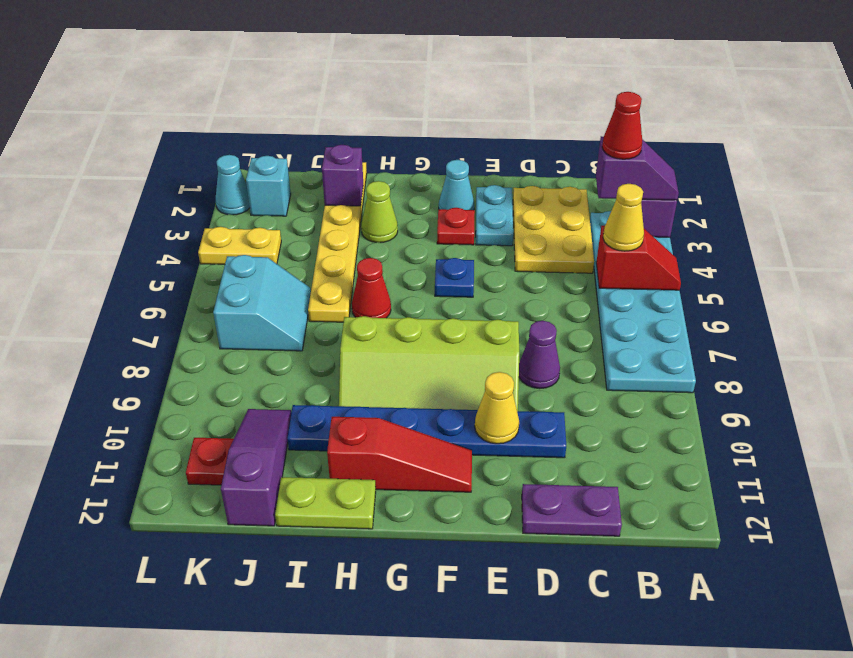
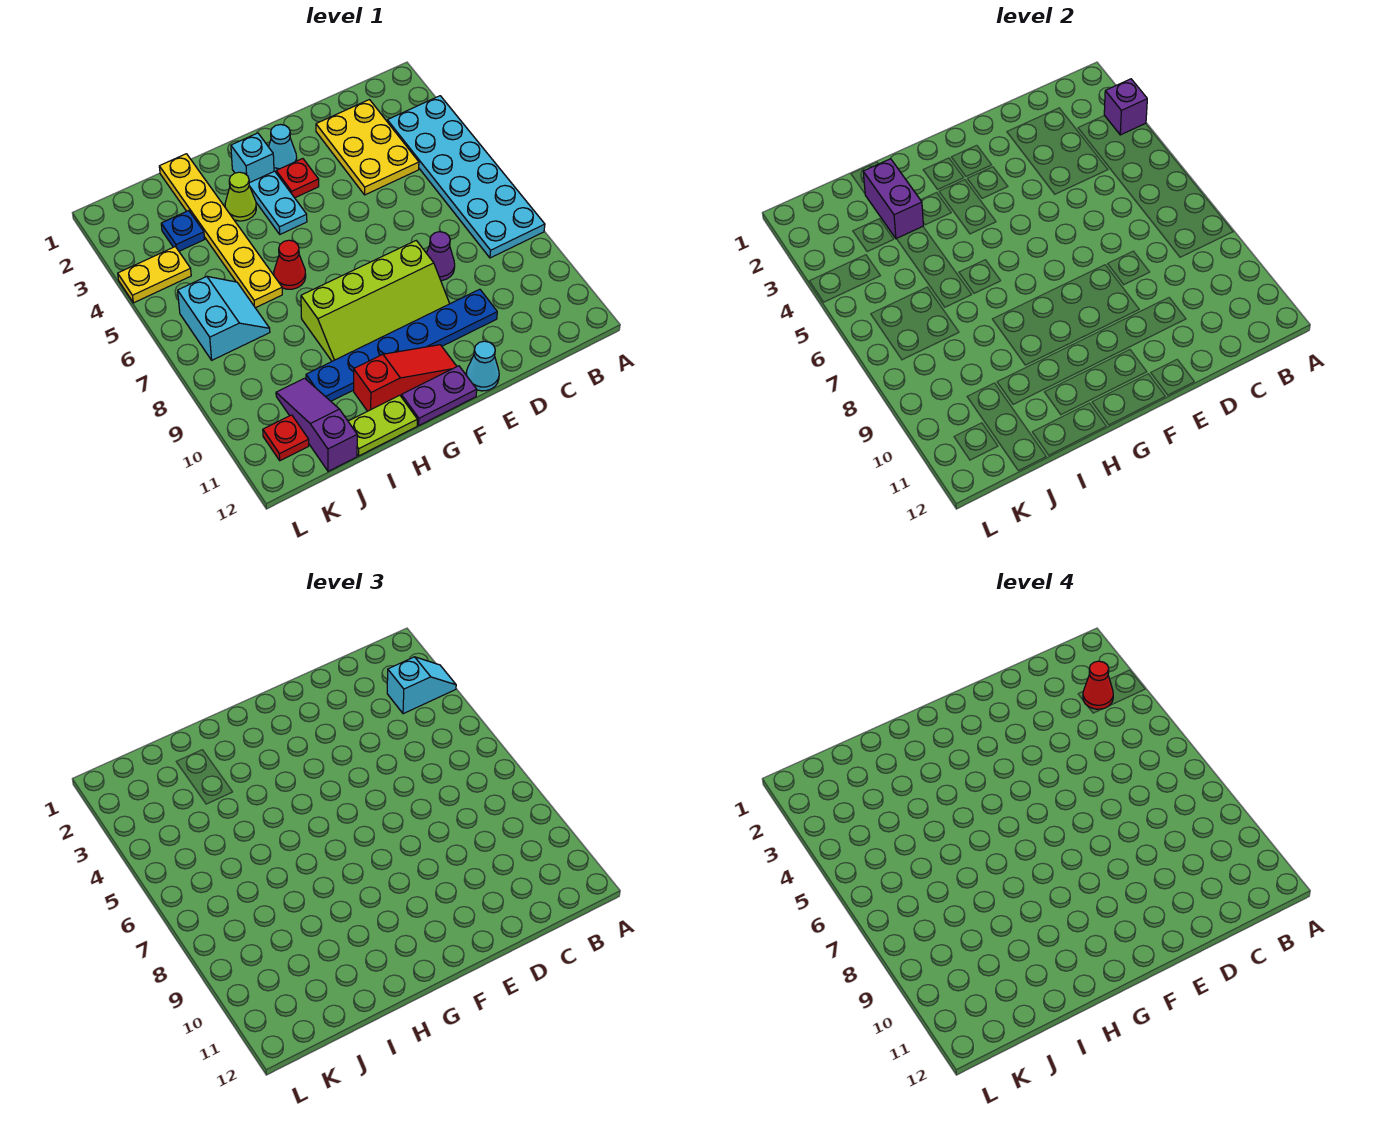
purple slope A3:B3 level 3 top B -> cyan slope A3:B3 level 3 top B
red slope A5:B5 level 2 top B -> none
yellow cone B5 level 3 -> none
purple plate C12:D12 level 1 -> purple plate F12:G12 level 1
cyan plate E2:E3 level 1 -> cyan plate G3:G4 level 1
yellow cone E10 level 2 -> none
blue plate F5 level 1 -> blue plate J3 level 1
purple brick I2 level 2 -> purple brick I2:I3 level 2
cyan brick K2 level 1 -> cyan brick G2 level 1
cyan cone L2 level 1 -> cyan cone E12 level 1

